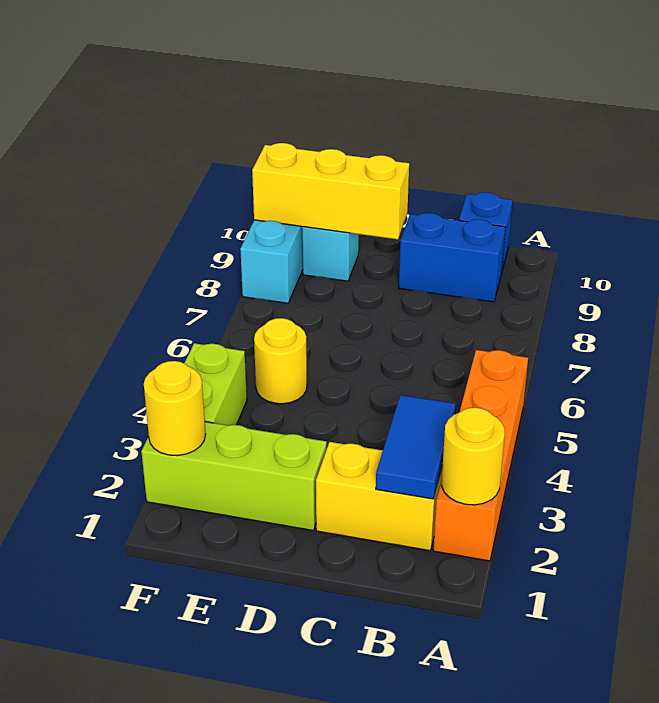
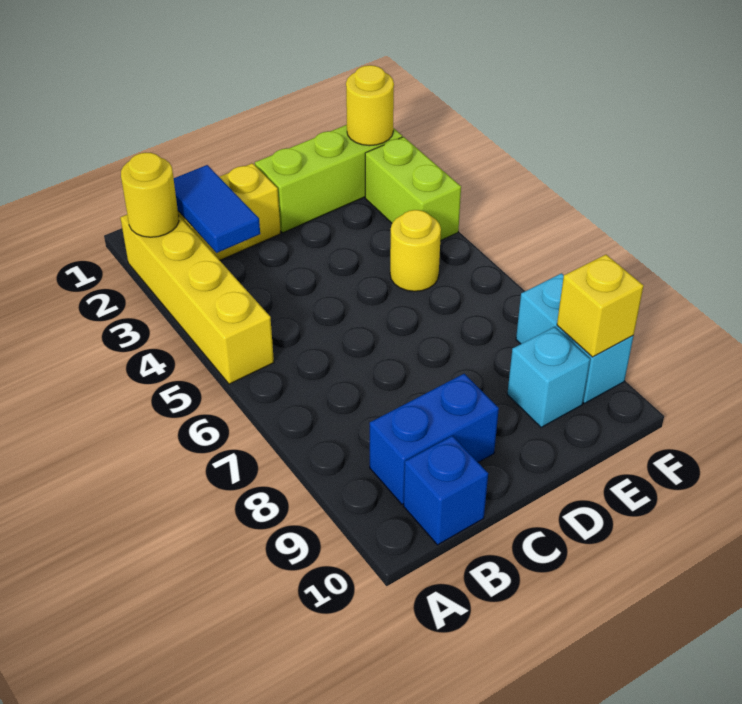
orange brick A2:A5 level 1 -> yellow brick A2:A5 level 1
yellow brick D9:F9 level 2 -> yellow brick F9 level 2

